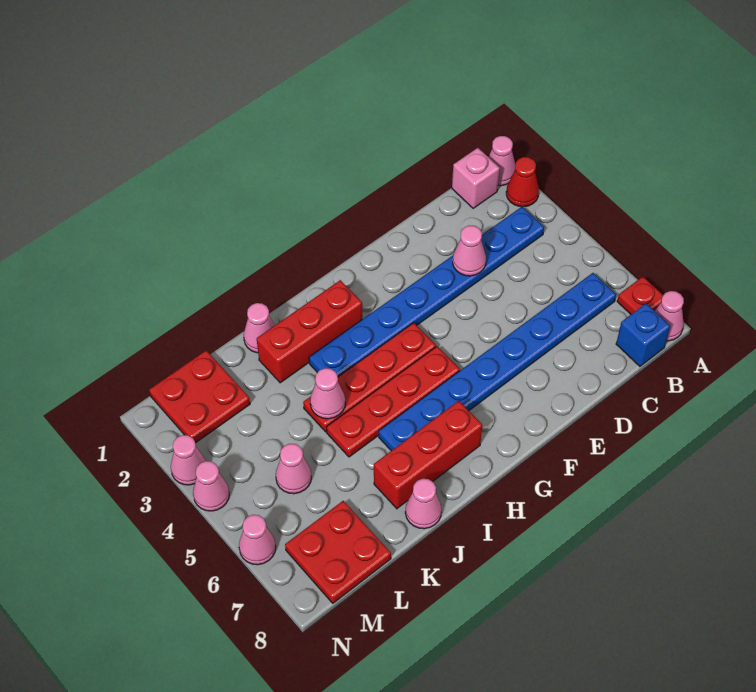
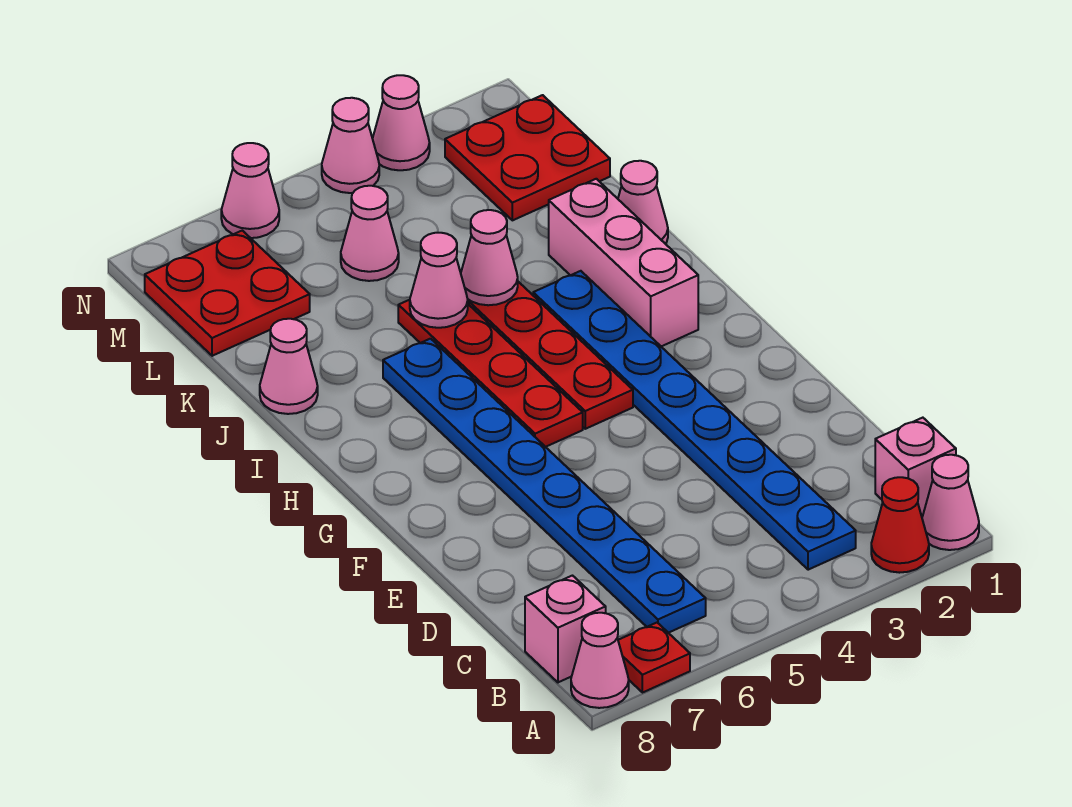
blue brick B8 level 1 -> pink brick B8 level 1
pink cone D3 level 2 -> pink cone J5 level 2
red brick H2:J2 level 1 -> pink brick H2:J2 level 1
red brick H7:J7 level 1 -> none

